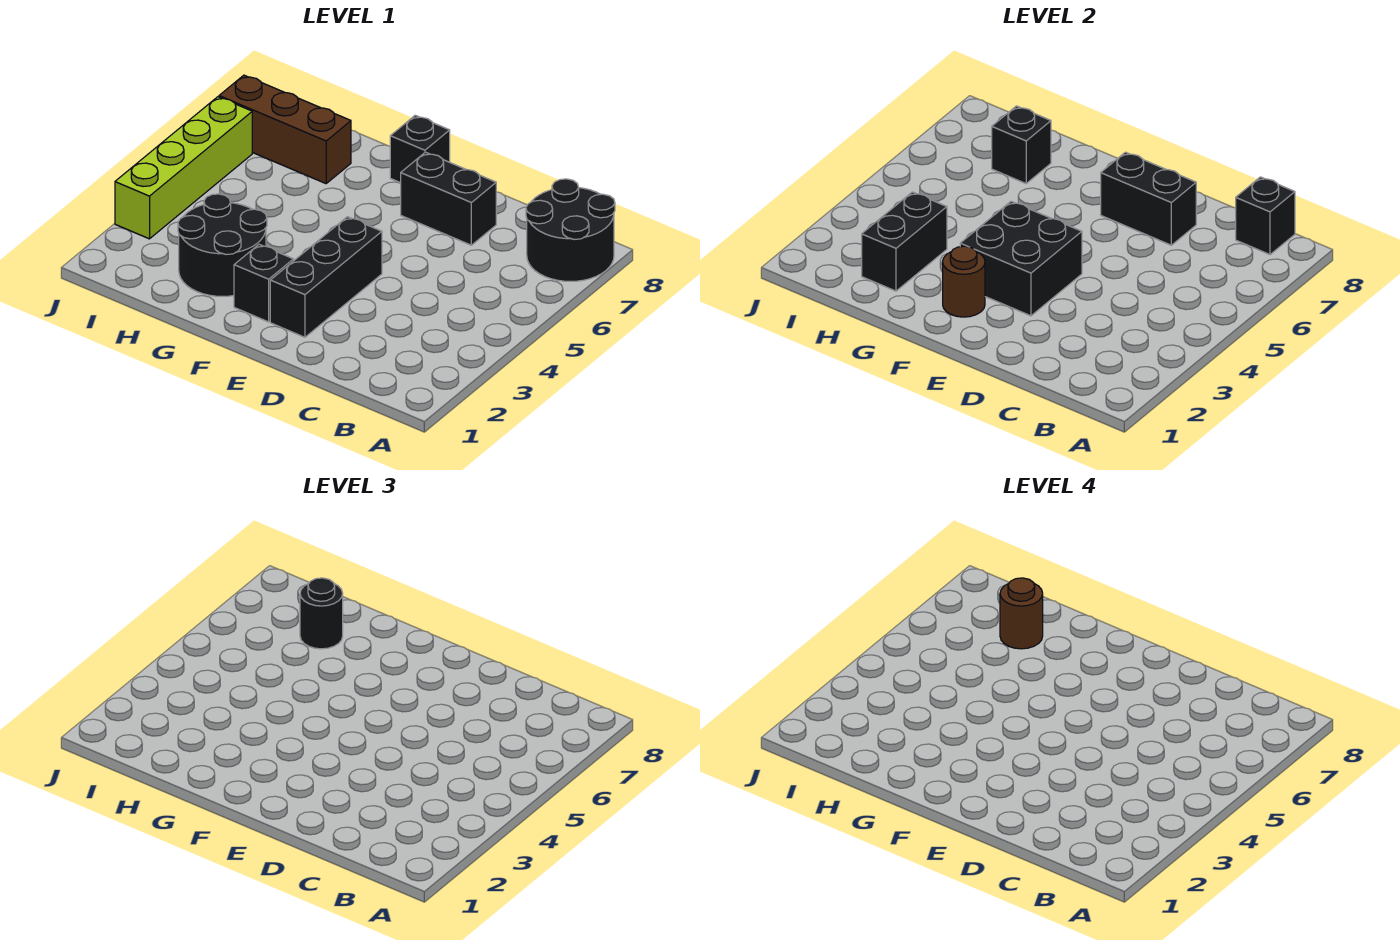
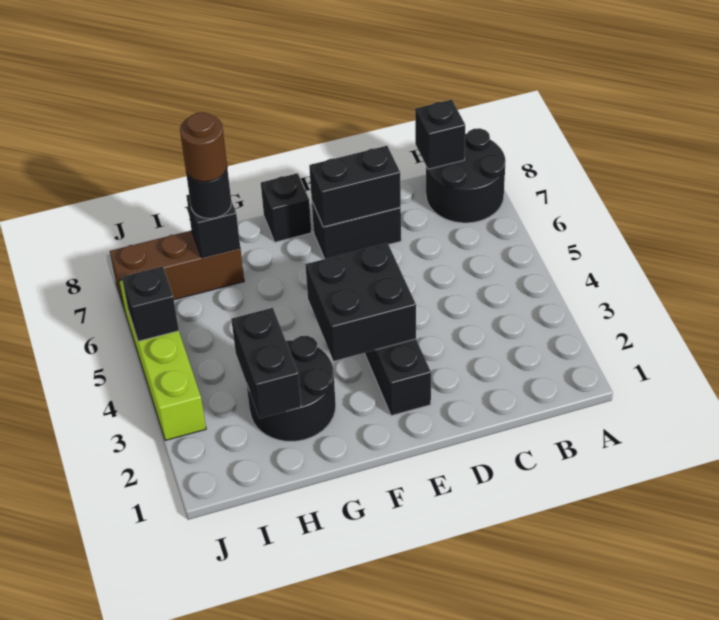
black brick F2 level 1 -> black brick J5 level 2
brown round brick F2 level 2 -> none

